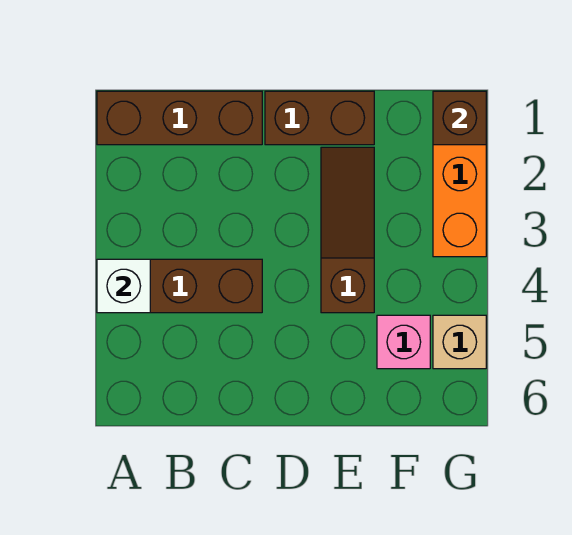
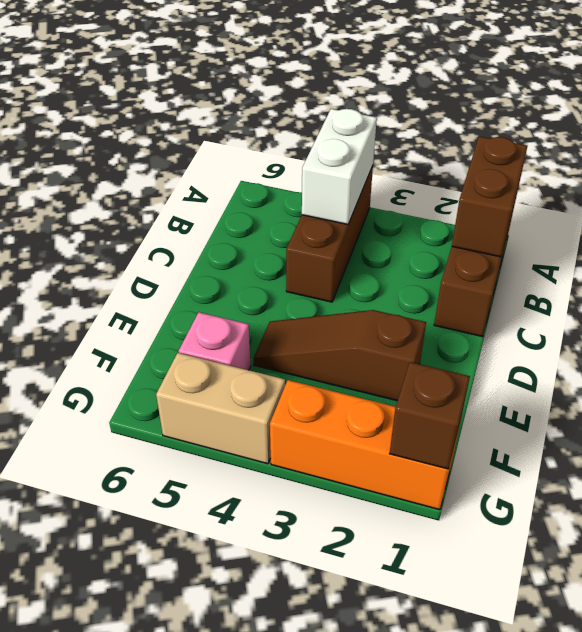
white brick A4 level 2 -> white brick A4:B4 level 2
brown brick D1:E1 level 1 -> brown brick A1:B1 level 2
brown slope E2:E4 level 1 top 4 -> brown slope E2:E4 level 1 top 2
tan brick G5 level 1 -> tan brick G4:G5 level 1

